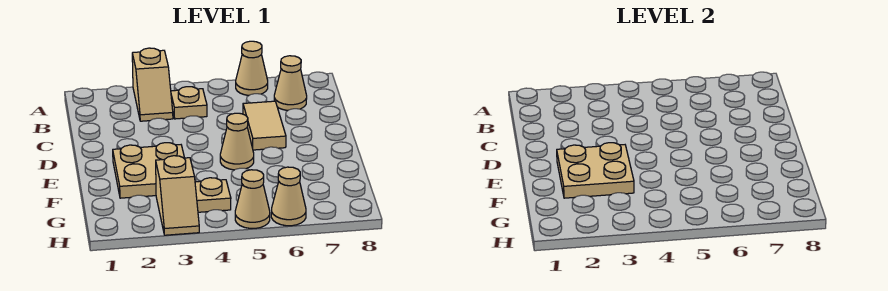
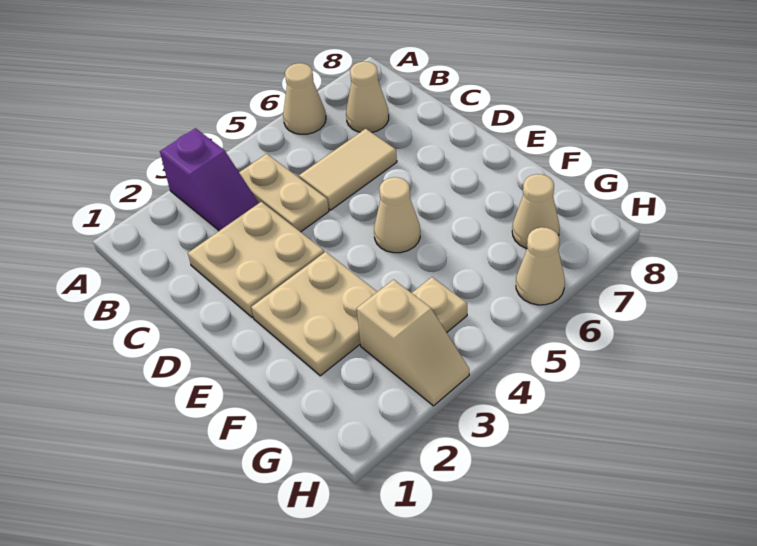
tan slope A3:B3 level 1 top A -> purple slope A3:B3 level 1 top A
tan plate B4 level 1 -> tan plate B4:C4 level 1
tan tile C6:D6 level 1 -> tan tile C5:C6 level 1
tan plate E2:F3 level 2 -> tan plate C2:D3 level 1
tan cone H5 level 1 -> tan cone G7 level 1

